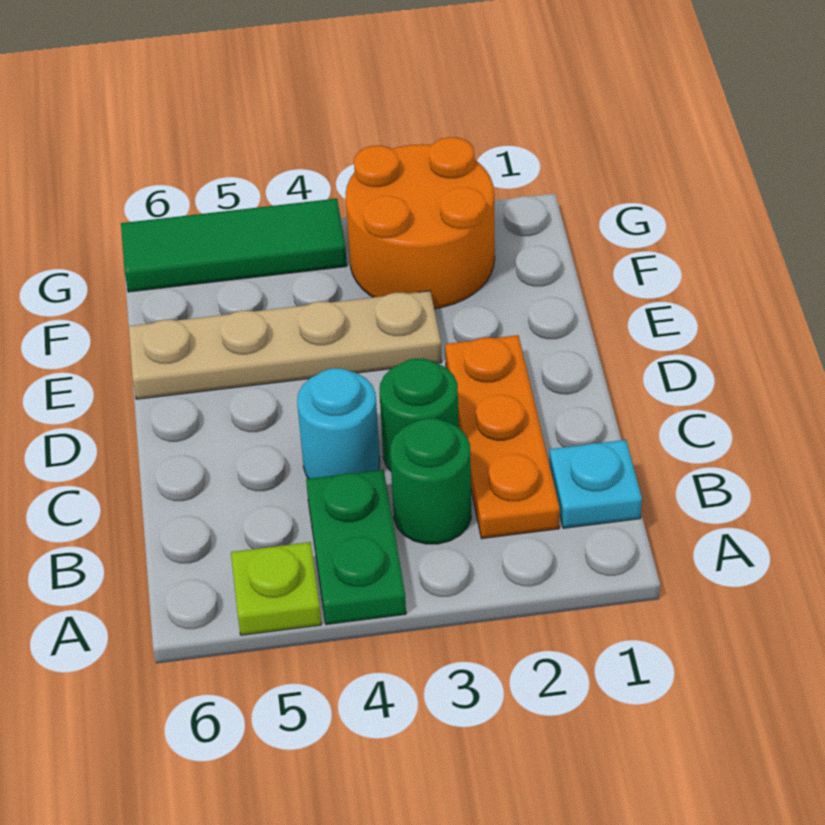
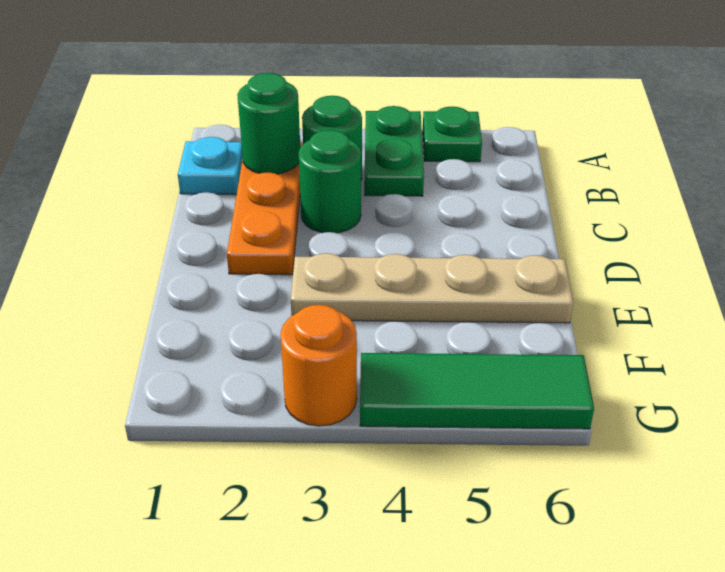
lime plate A5 level 1 -> green plate A5 level 1
none -> green round brick B2 level 2
cyan round brick C4 level 1 -> none
orange round brick F2:G3 level 1 -> orange round brick G3 level 1

